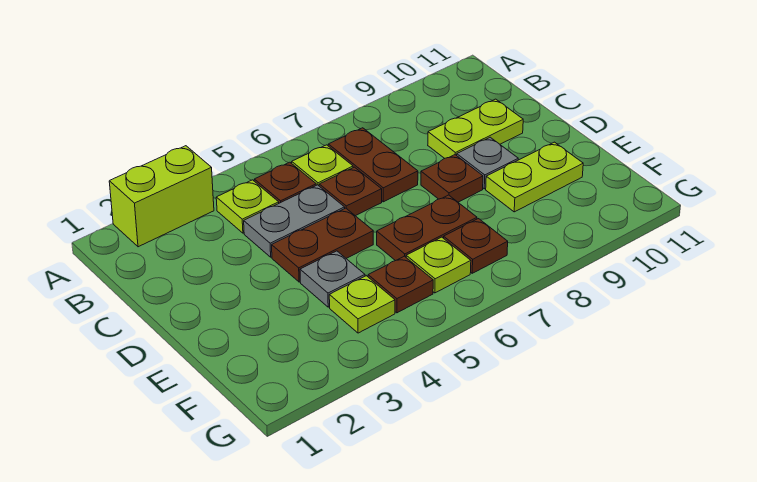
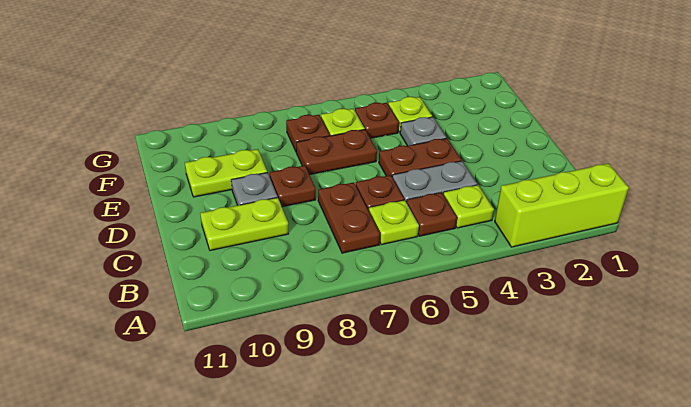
lime brick A2:A3 level 1 -> lime brick A1:A3 level 1

